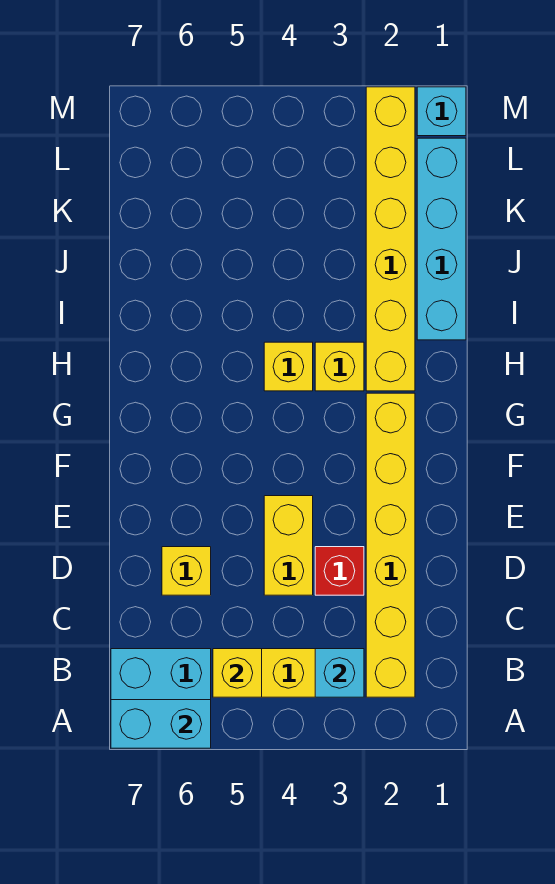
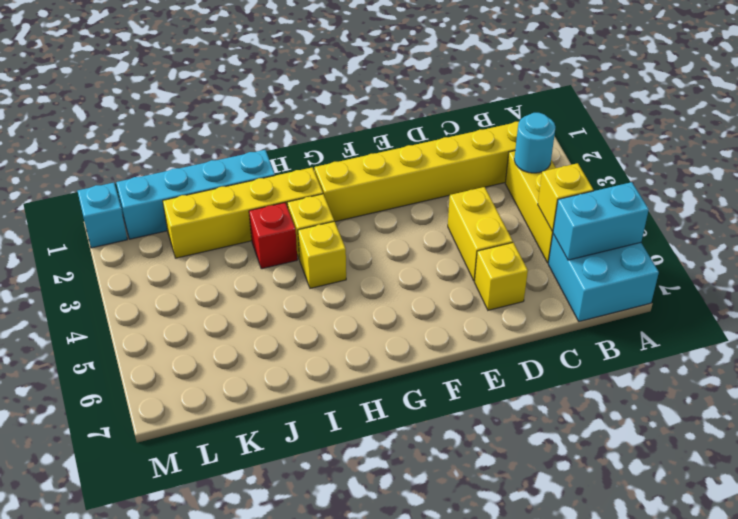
cyan brick A6:A7 level 2 -> cyan brick A6:B6 level 2
cyan brick B3 level 2 -> cyan round brick B3 level 2
red brick D3 level 1 -> red brick I3 level 1
yellow brick D4:E4 level 1 -> yellow brick D4:D5 level 1
yellow brick H2:M2 level 1 -> yellow brick H2:K2 level 1

